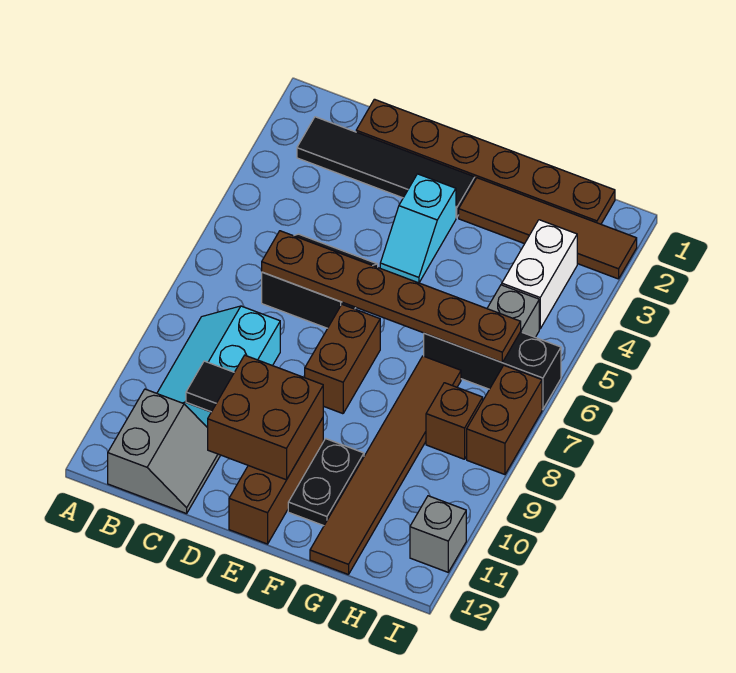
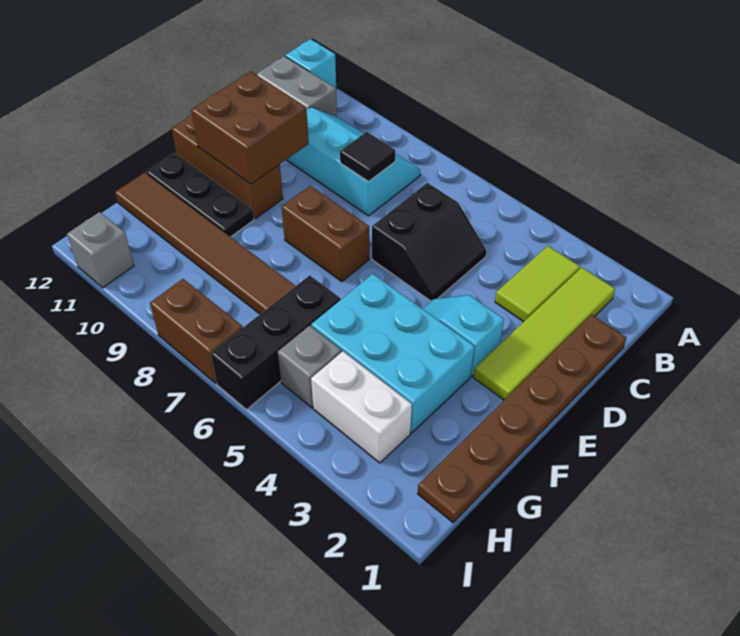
none -> cyan brick A12 level 1
black tile B2:E2 level 1 -> lime tile B2:E2 level 1
none -> lime tile B3:C3 level 1
brown plate C6:H6 level 2 -> none
black tile C10 level 2 -> black tile C8 level 2
brown tile F2:I2 level 1 -> none
none -> cyan brick F3:G5 level 1
black plate F10:F11 level 1 -> black plate F10:F12 level 1
brown brick H8 level 1 -> none

